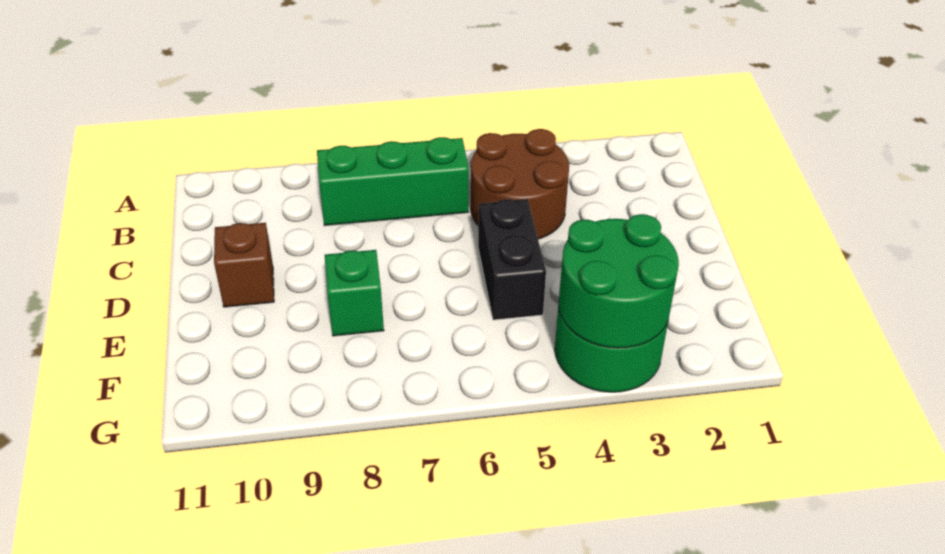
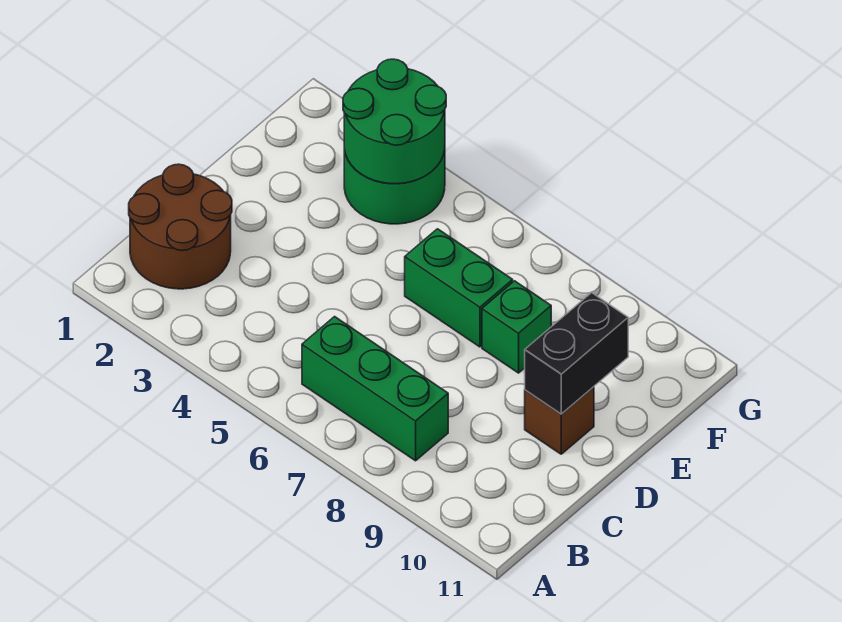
brown round brick B4:C5 level 1 -> brown round brick B1:C2 level 1
black brick D5:E5 level 1 -> black brick D10:E10 level 2
none -> green brick E6:E7 level 1

